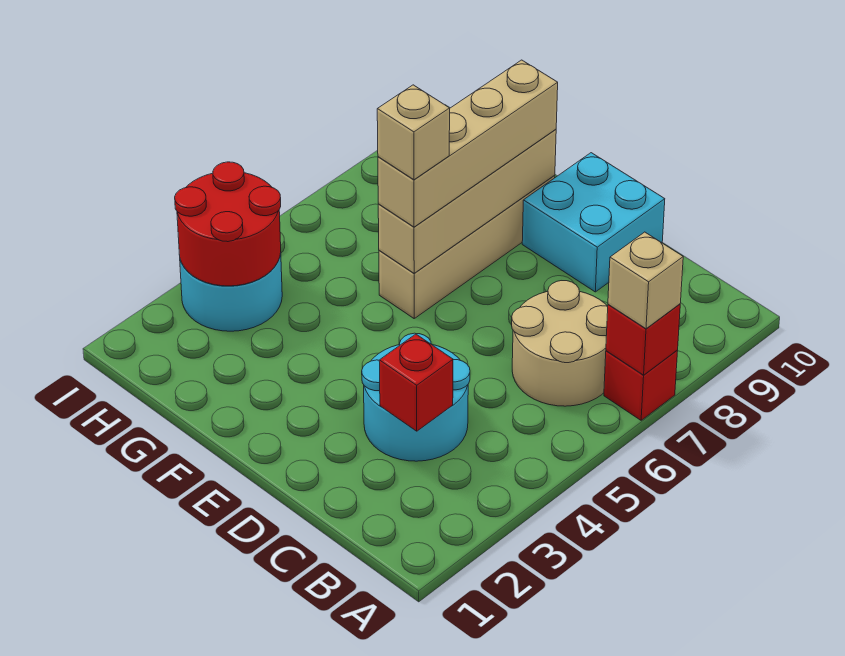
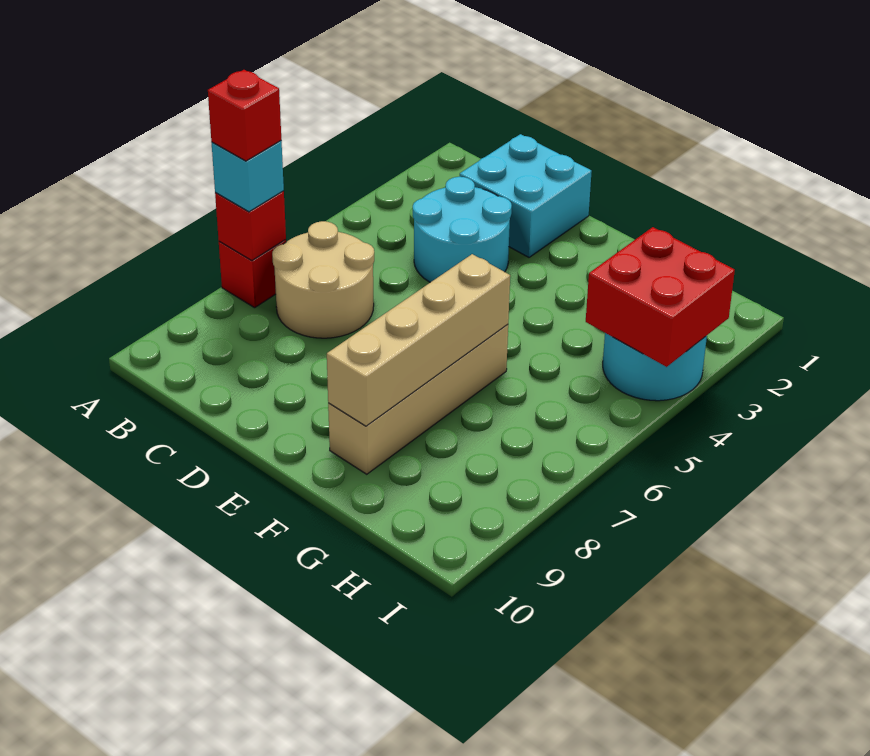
tan brick A7 level 3 -> cyan brick A7 level 3
red brick C3 level 2 -> red brick A7 level 4
cyan brick D9:E10 level 1 -> cyan brick C1:D2 level 1
tan brick F6:F9 level 3 -> none
tan brick F6 level 4 -> none
red round brick H3:I4 level 2 -> red brick H3:I4 level 2

